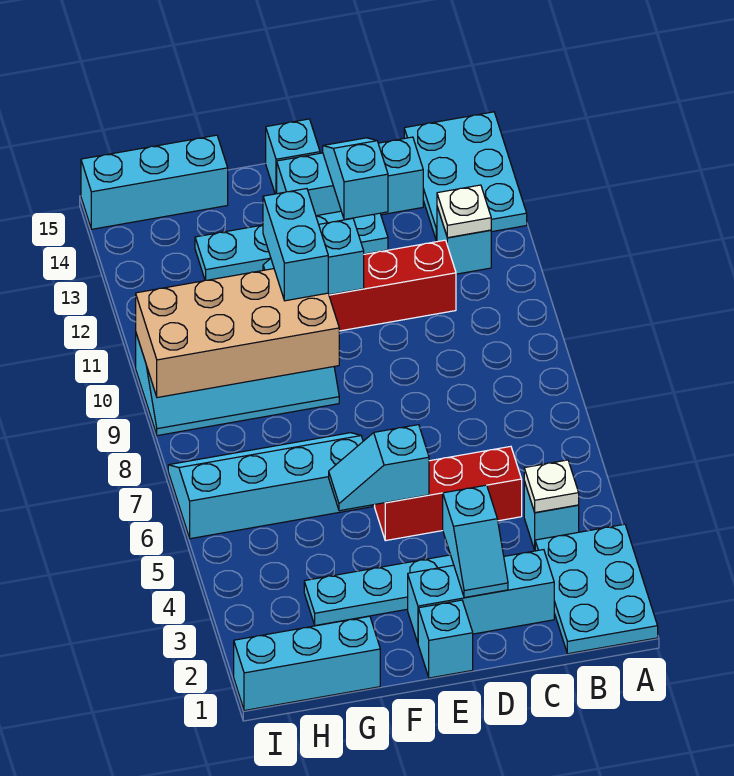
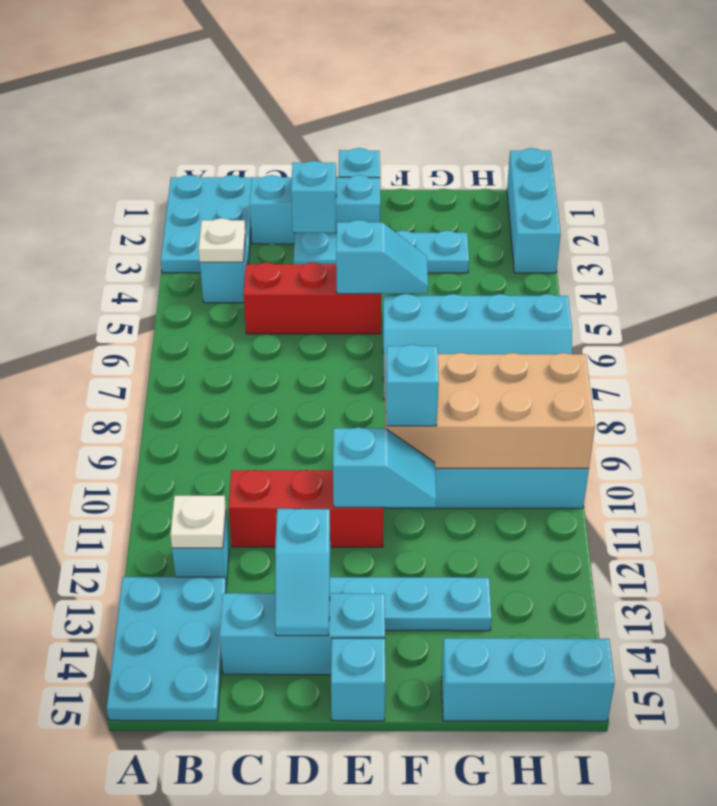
cyan brick F10:F11 level 3 -> cyan brick F10 level 3
cyan brick G1:I1 level 1 -> cyan brick I1:I3 level 1

